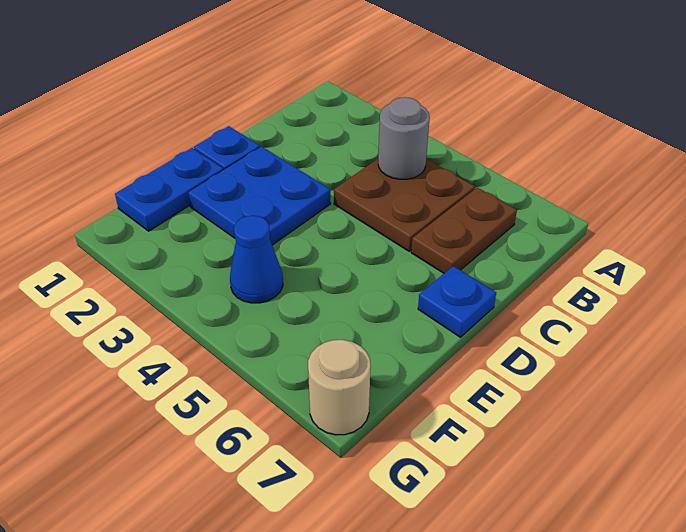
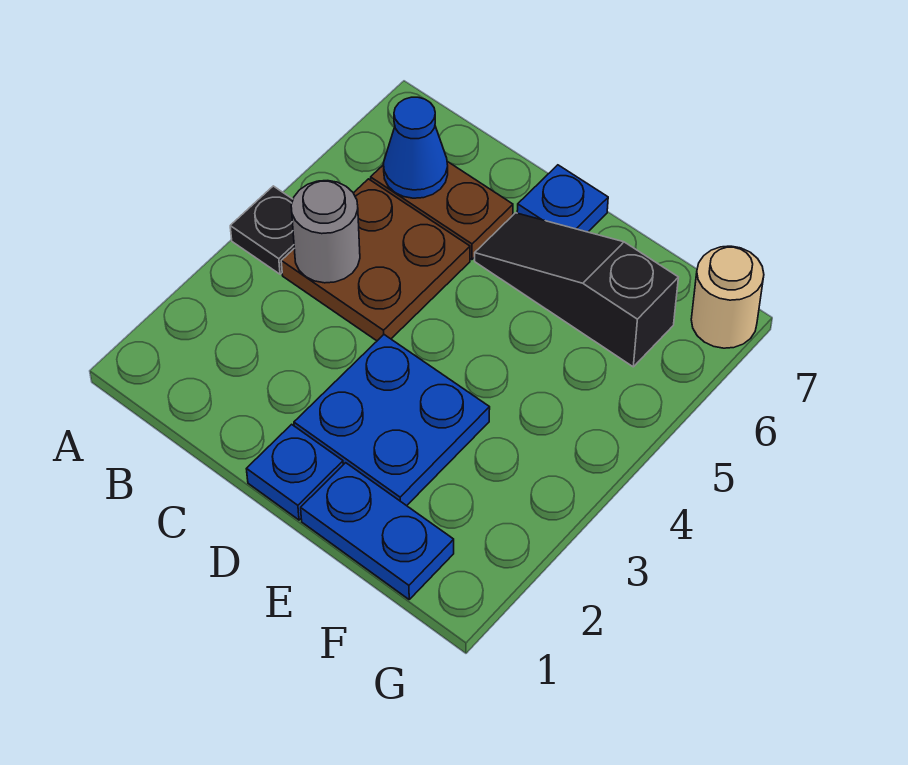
none -> black plate A4 level 1
none -> black slope D6:F6 level 1 top F
blue cone F4 level 1 -> blue cone B6 level 2

